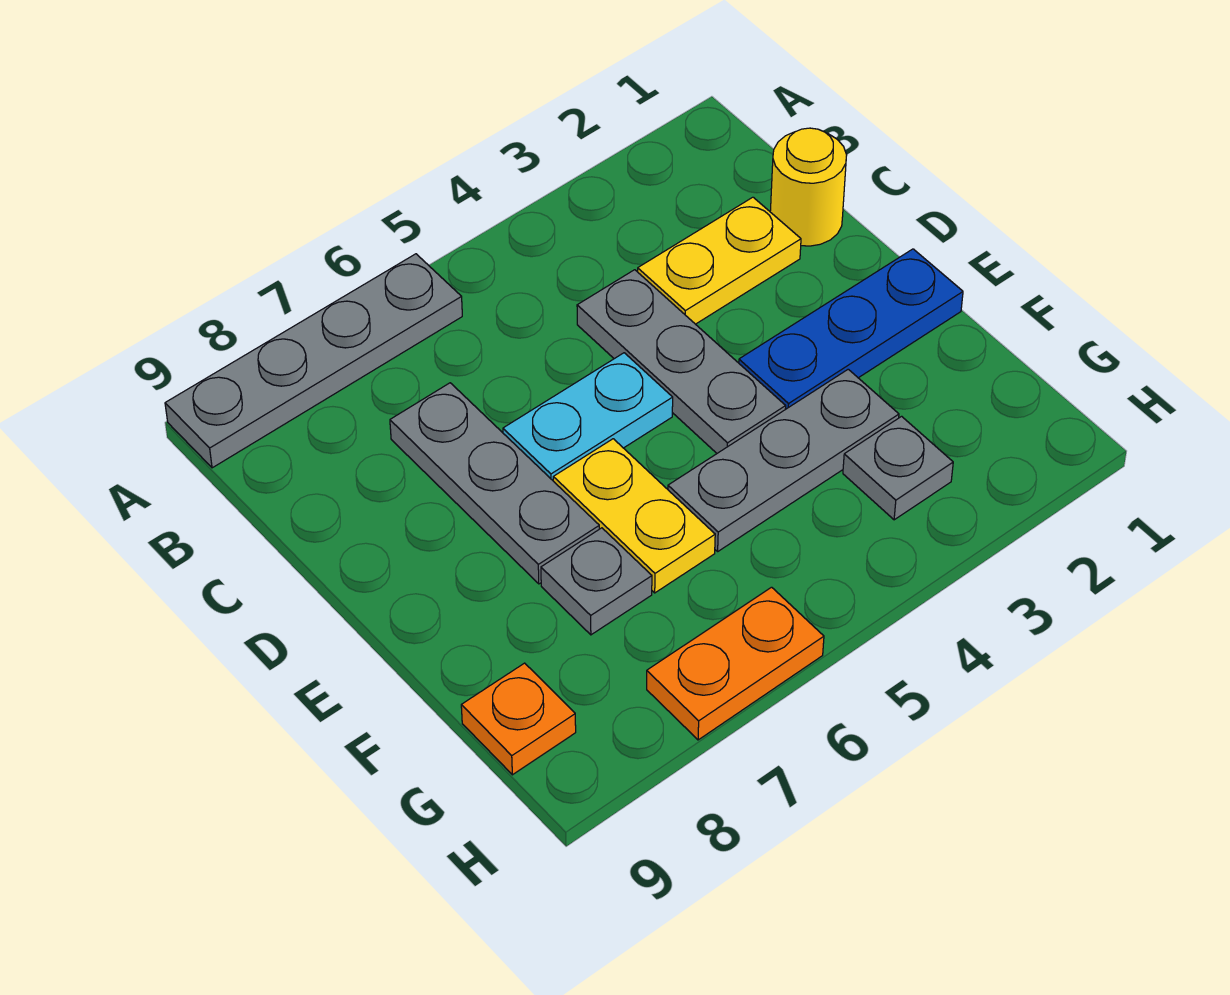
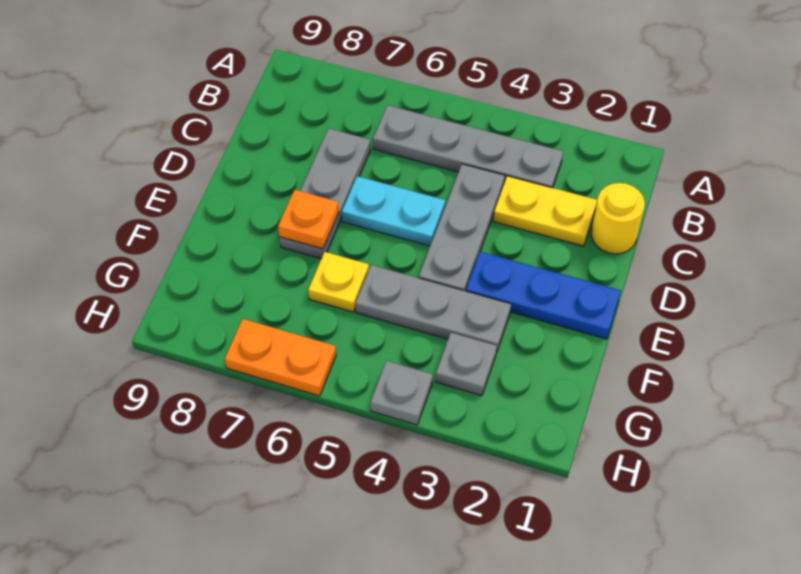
grey plate A6:A9 level 1 -> grey plate B3:B6 level 1
yellow plate E6:F6 level 1 -> yellow plate F6 level 1
grey plate F7 level 1 -> grey plate H4 level 1
orange plate G9 level 1 -> orange plate E7 level 2

